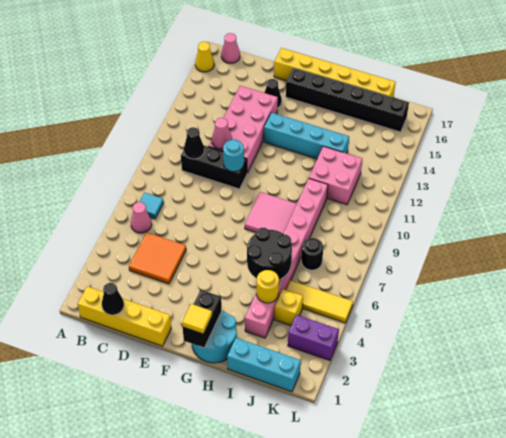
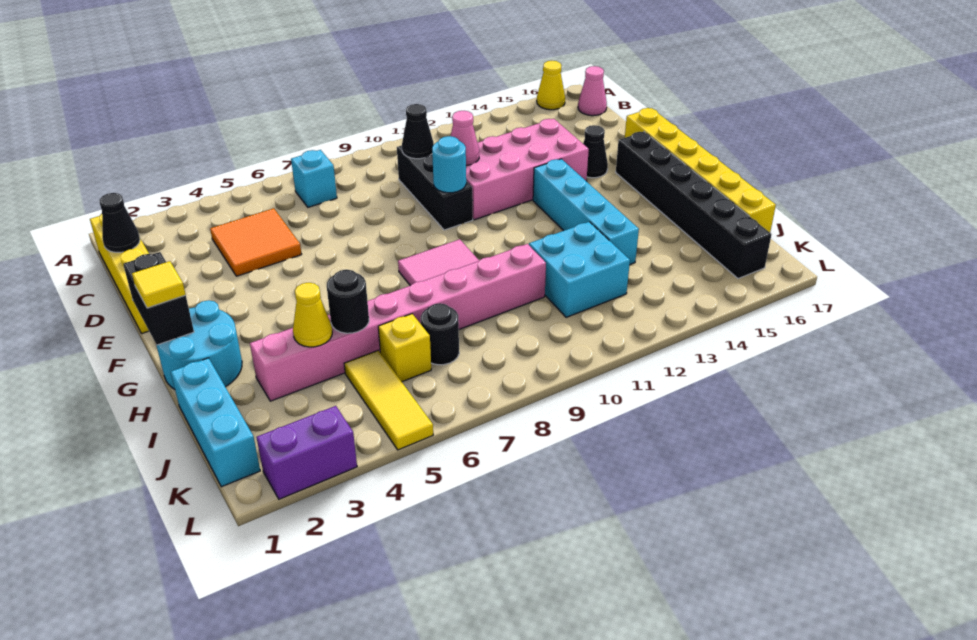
pink cone B6 level 1 -> none
cyan tile B7 level 1 -> cyan brick B7 level 1
black brick G1:G2 level 2 -> black brick F1:G1 level 2
black round brick H5:I6 level 2 -> black round brick I5 level 2
yellow round brick I4 level 2 -> yellow cone I4 level 2
pink brick I11:J12 level 1 -> cyan brick I11:J12 level 1
yellow brick J4 level 1 -> yellow brick J6 level 1
purple brick K3:L3 level 1 -> purple brick L2:L3 level 1

